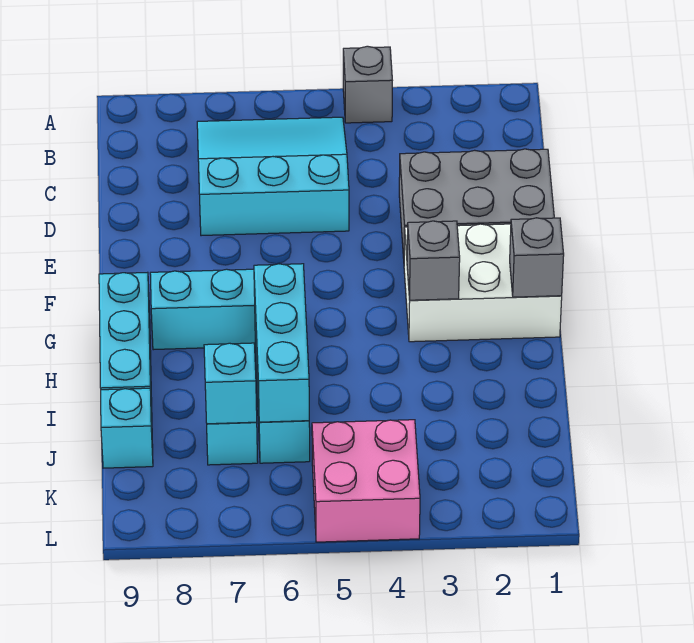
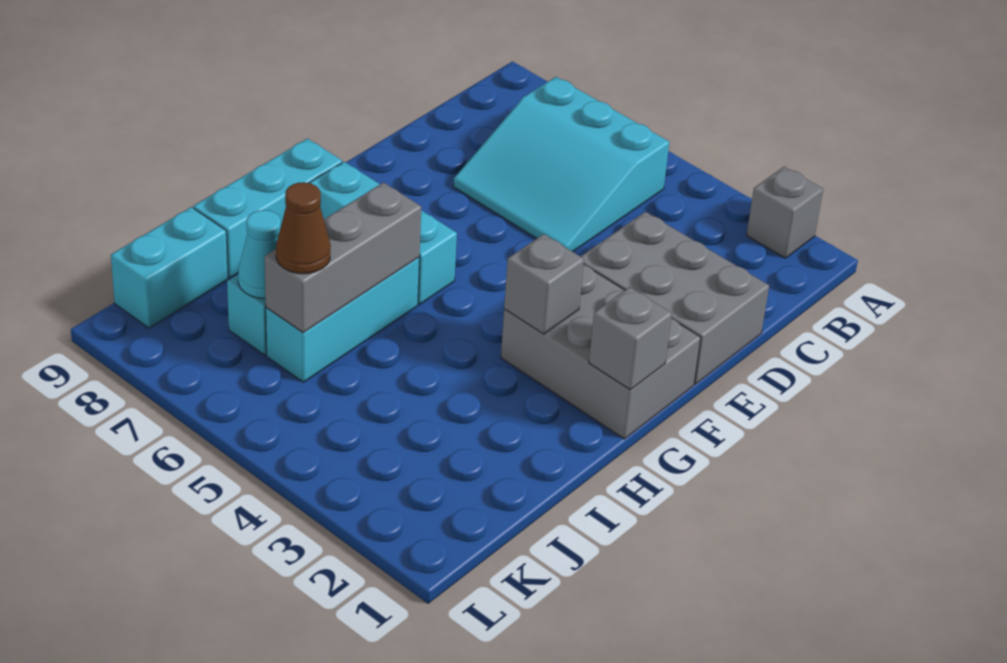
grey brick A4 level 1 -> grey brick A2 level 1
cyan slope B5:D7 level 1 top D -> cyan slope B5:D7 level 1 top B
white brick F1:G3 level 1 -> grey brick F1:G3 level 1
cyan brick H6:J6 level 2 -> grey brick H6:J6 level 2
none -> brown cone J6 level 3
cyan brick J7 level 2 -> cyan cone J7 level 2
cyan brick J9 level 1 -> cyan brick J9:K9 level 1
pink brick K4:L5 level 1 -> none

